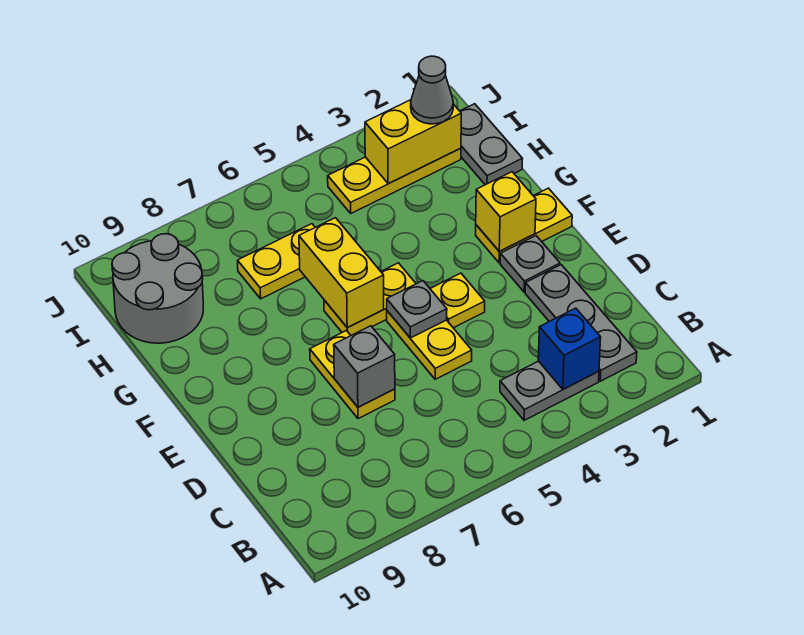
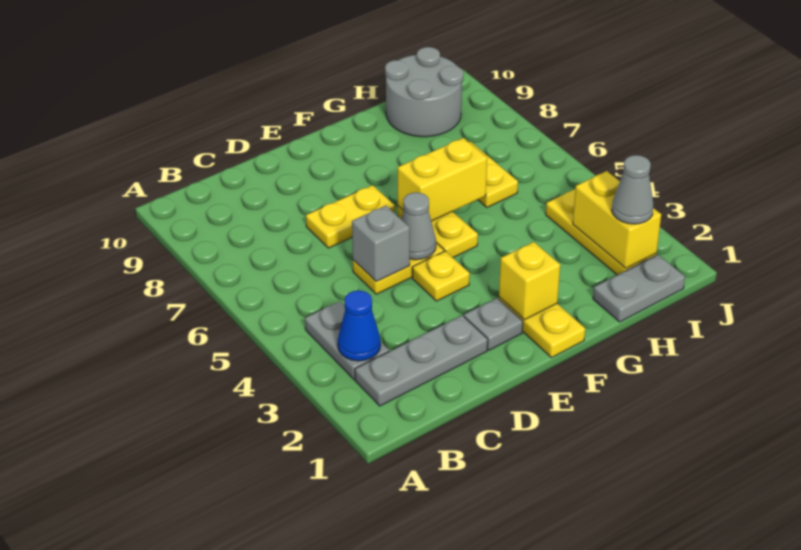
blue brick B3 level 2 -> blue cone B3 level 2
grey brick D7 level 2 -> grey brick D5 level 2
grey plate E5 level 2 -> grey cone E5 level 2

